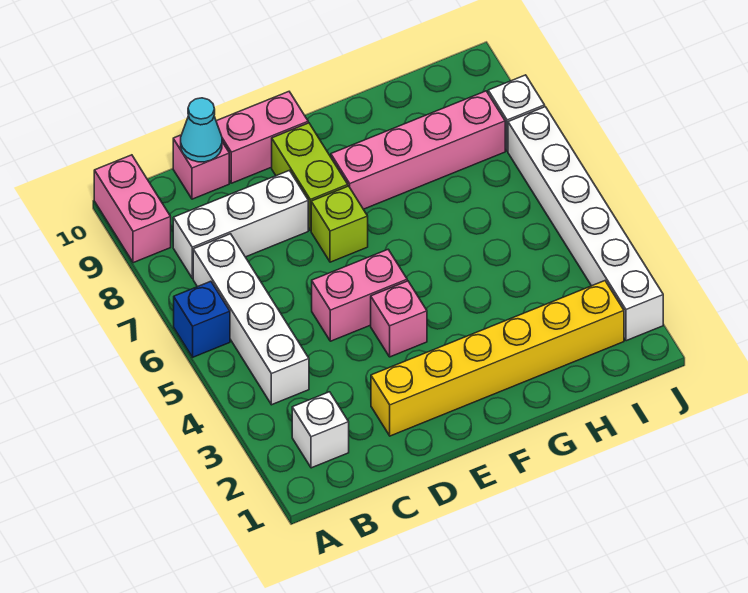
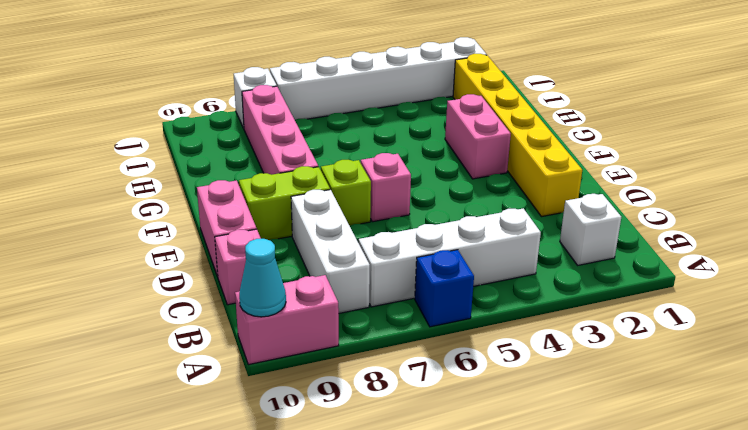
cyan cone C10 level 2 -> cyan cone A10 level 2
pink brick D5:E5 level 1 -> pink brick F3:G3 level 1
pink brick E4 level 1 -> pink brick E6 level 1

